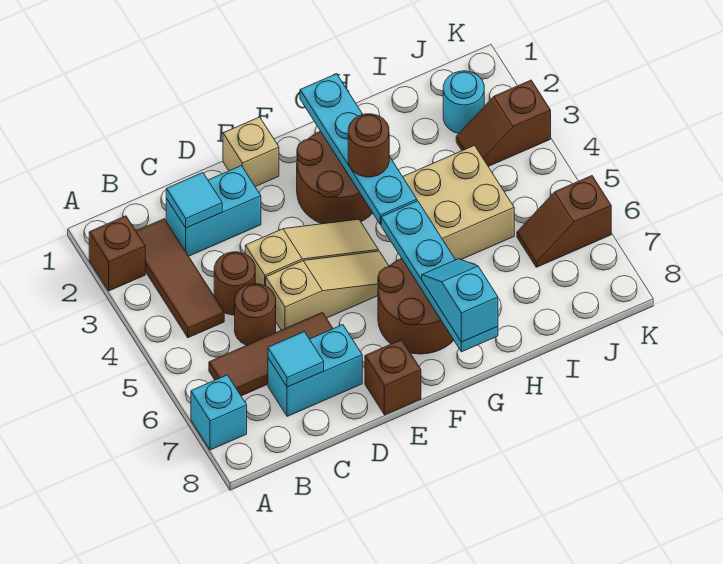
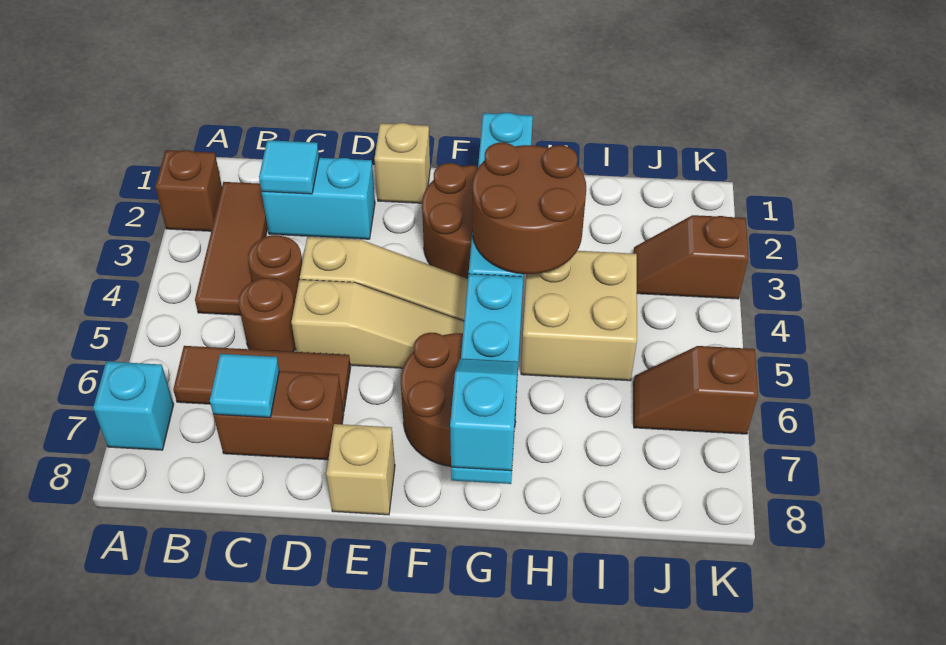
cyan brick C7:D7 level 1 -> brown brick C7:D7 level 1
brown brick E8 level 1 -> tan brick E8 level 1
brown round brick G3 level 3 -> brown round brick G3:H4 level 3
cyan round brick J2 level 1 -> none

